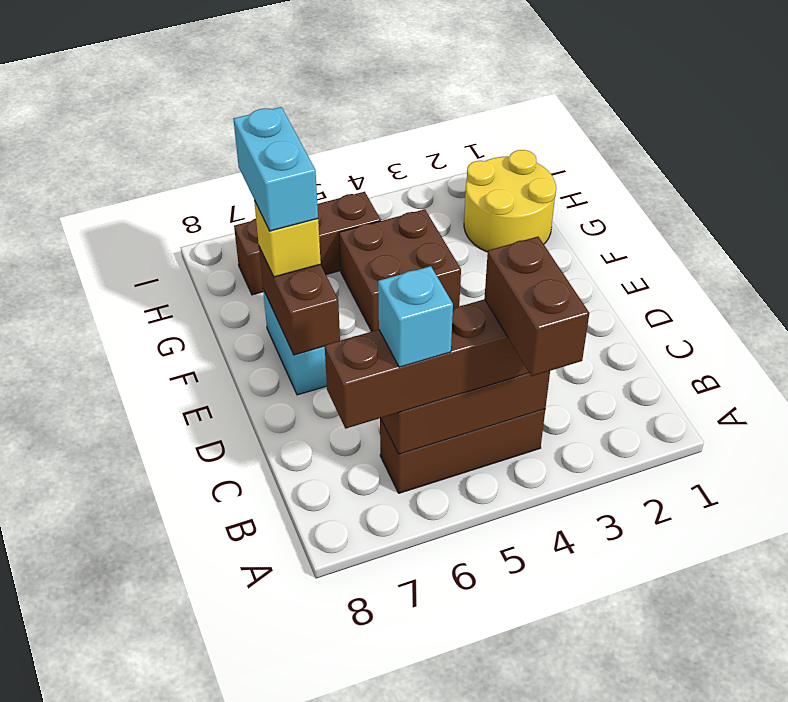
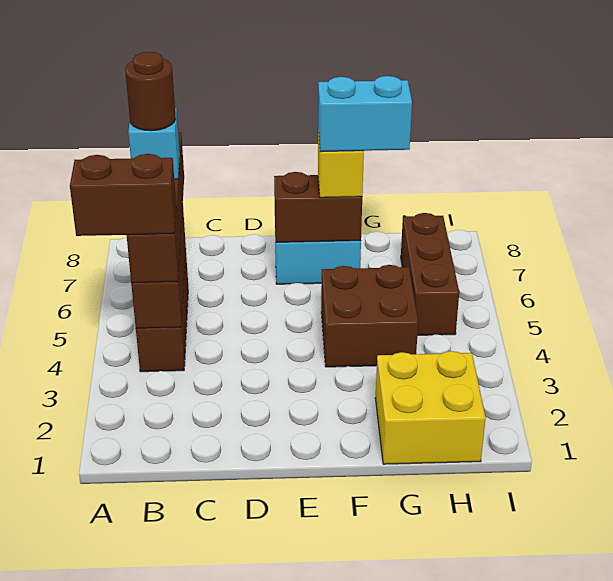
none -> brown round brick B6 level 5
yellow round brick G1:H2 level 1 -> yellow brick G1:H2 level 1

